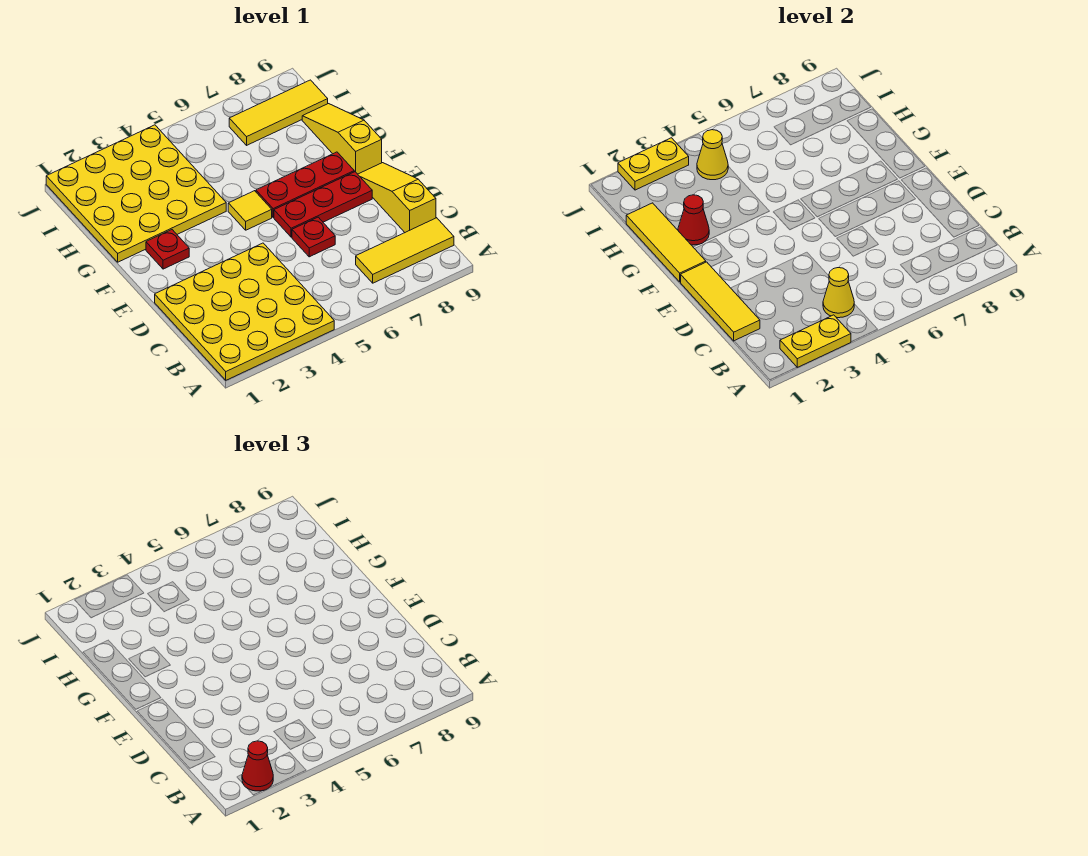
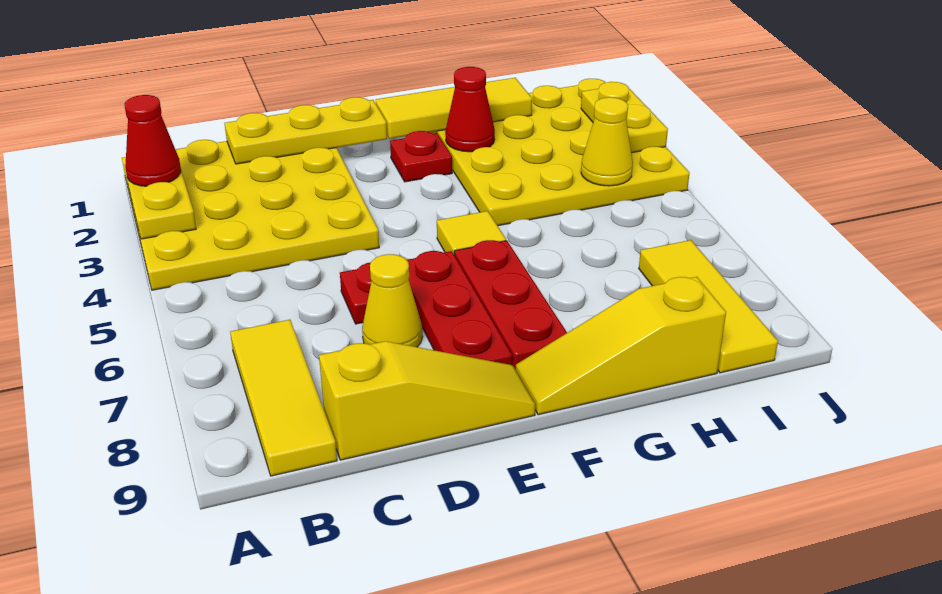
yellow cone B4 level 2 -> yellow cone D7 level 1
yellow tile C1:E1 level 2 -> yellow plate C1:E1 level 2
yellow slope F9:H9 level 1 top F -> yellow slope F9:H9 level 1 top H

